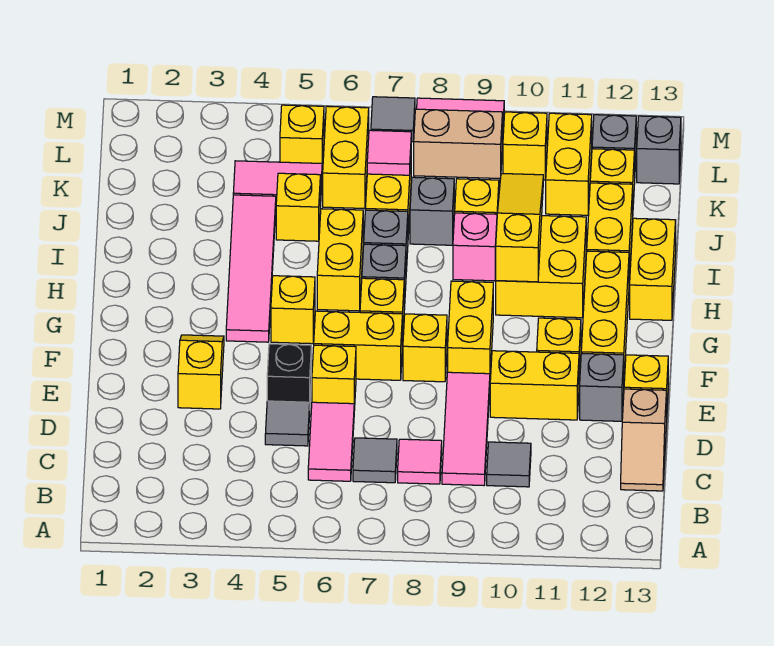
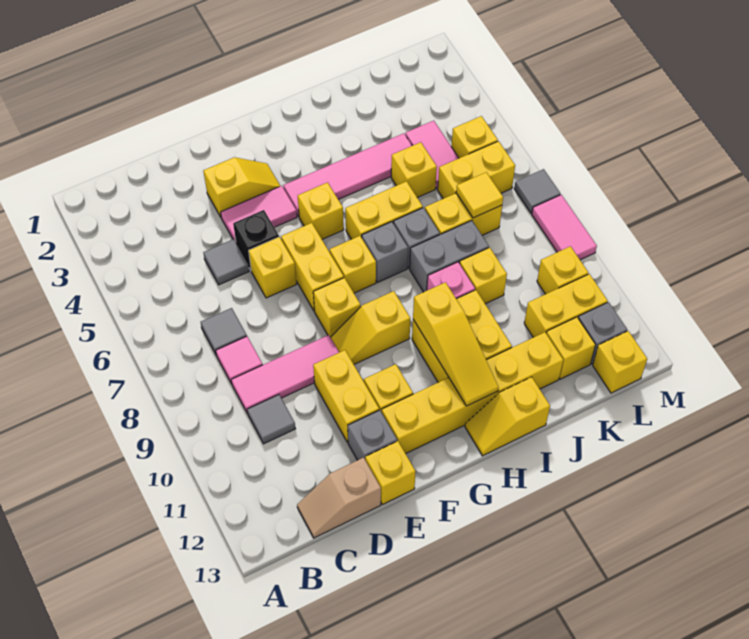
pink tile C6:D6 level 1 -> pink tile E4:F4 level 1
yellow brick F9:G9 level 1 -> yellow slope F9:G9 level 1 top G
yellow slope H10:J10 level 2 top H -> yellow slope H10:H12 level 2 top 10
yellow brick H13:I13 level 1 -> yellow slope H13:I13 level 1 top I
grey brick J8 level 1 -> grey brick I8:J8 level 1
pink tile K7 level 2 -> yellow tile K7 level 2
tan brick L8:L9 level 1 -> none
grey brick L13 level 1 -> yellow brick L13 level 1

